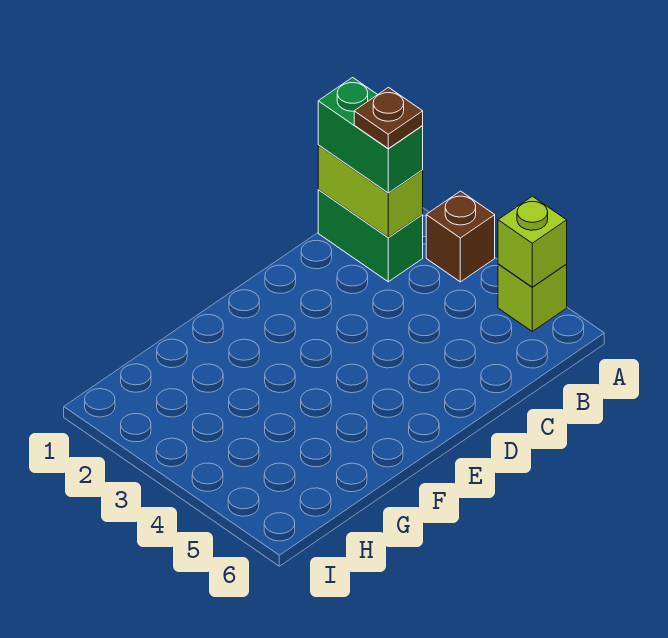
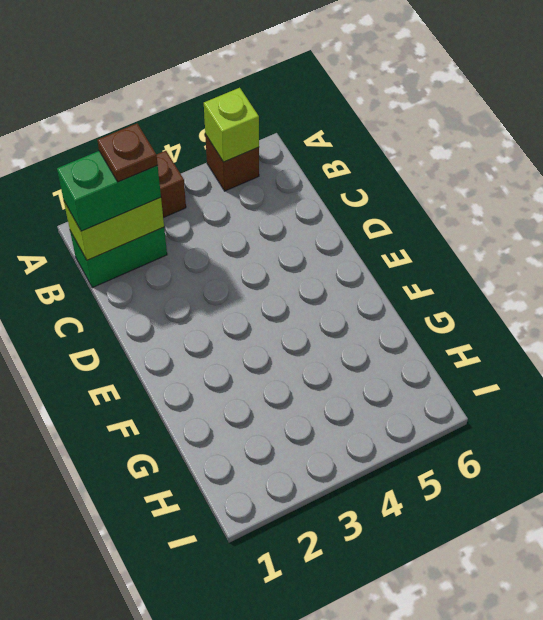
lime brick A5 level 1 -> brown brick A5 level 1

